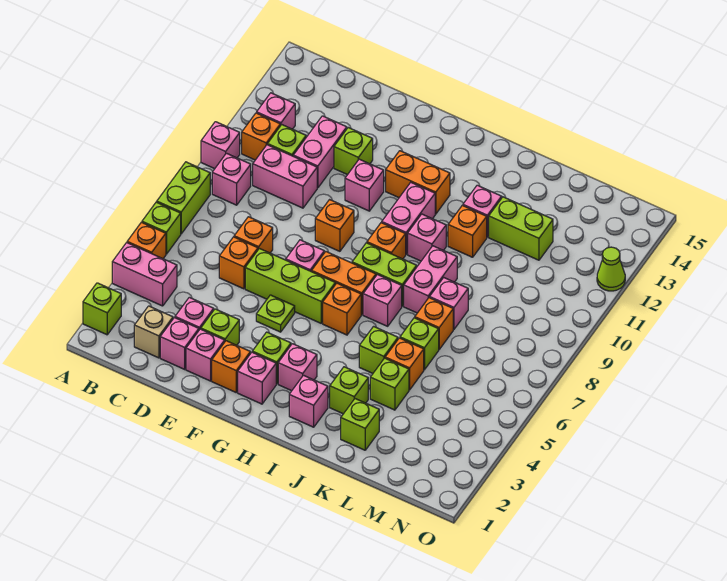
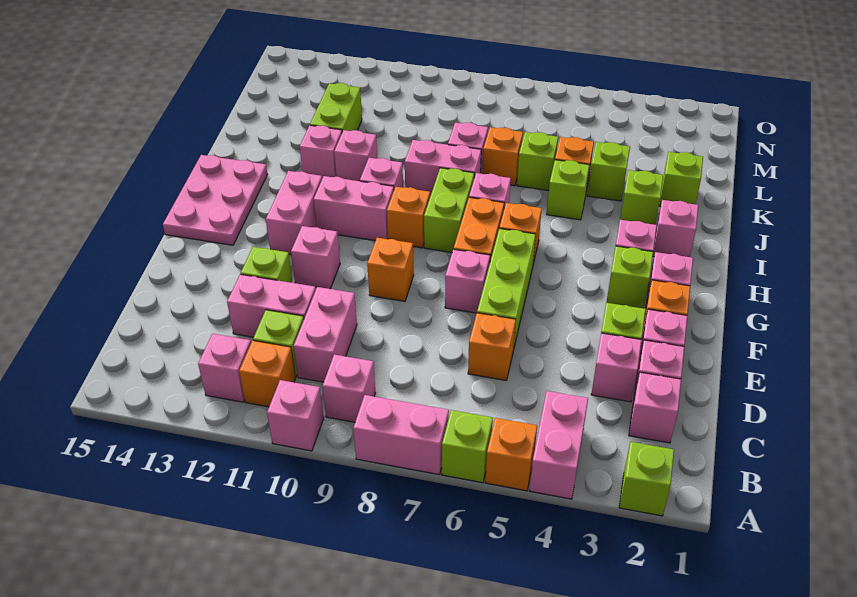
lime brick A7:A8 level 1 -> pink brick A7:A8 level 1
tan brick C2 level 1 -> pink brick C2 level 1
orange brick D7 level 1 -> none
lime plate F5 level 1 -> none
orange brick G12:H12 level 1 -> pink brick G12:H12 level 1
none -> pink plate G14:I15 level 1
orange brick J11 level 1 -> pink brick J11 level 1
lime cone O12 level 1 -> none

